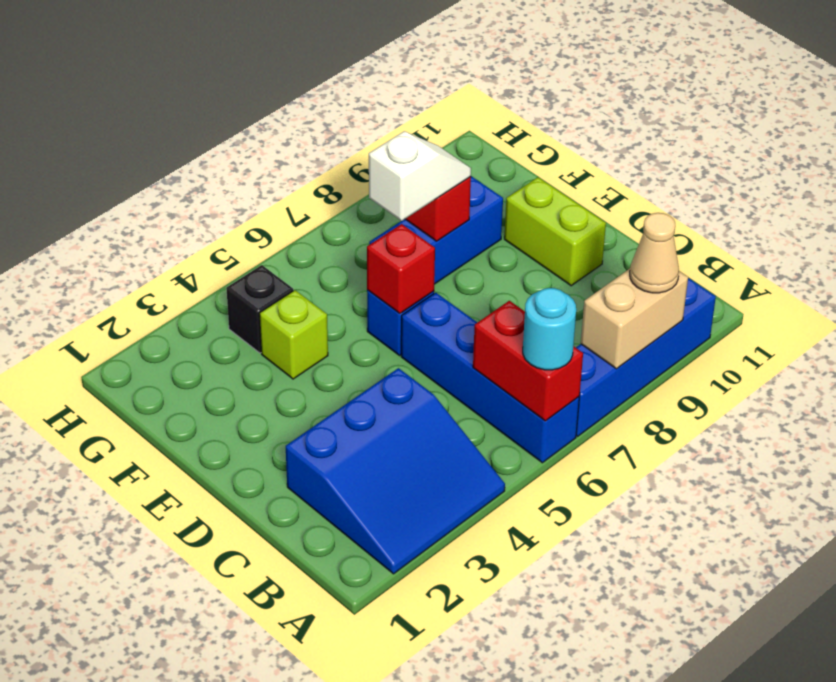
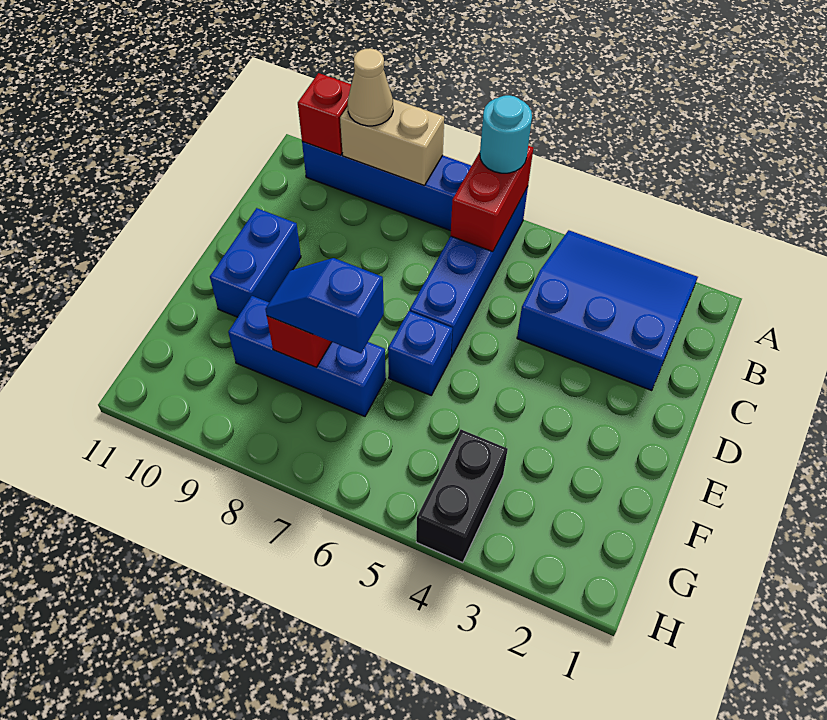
lime brick D10:E10 level 1 -> blue brick D10:E10 level 1
red brick E6 level 2 -> red brick A10 level 2
lime brick F4 level 1 -> none
white slope F7:F8 level 3 top 7 -> blue slope F7:F8 level 3 top 7
black brick G4 level 1 -> black brick G4:H4 level 1

